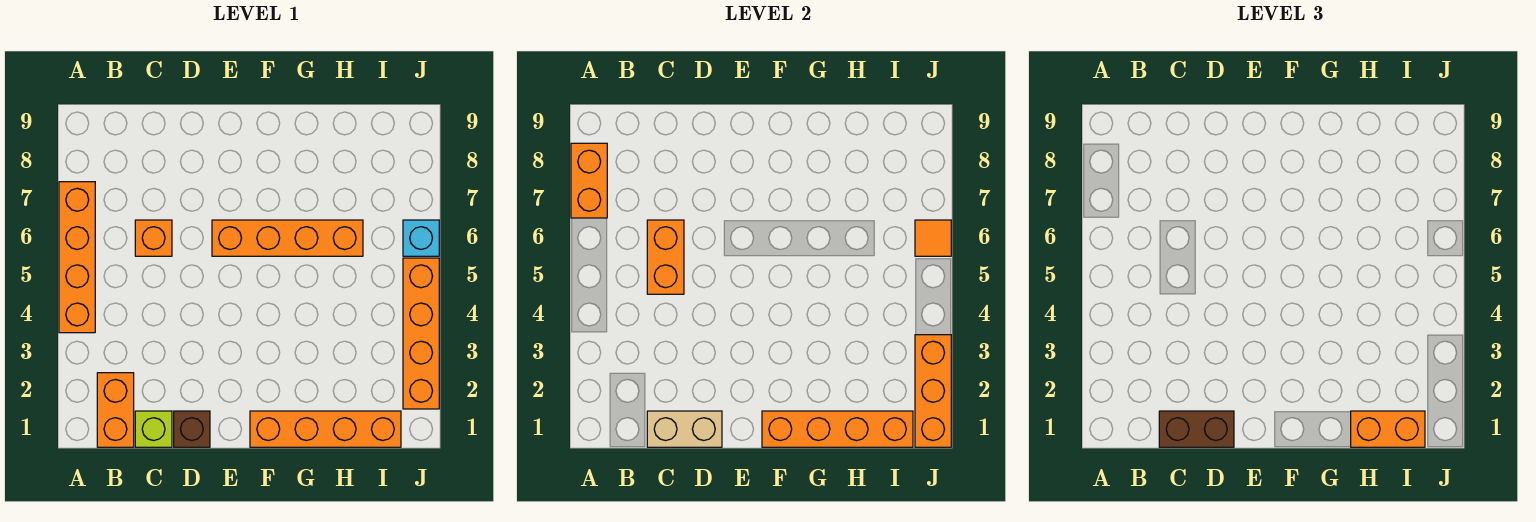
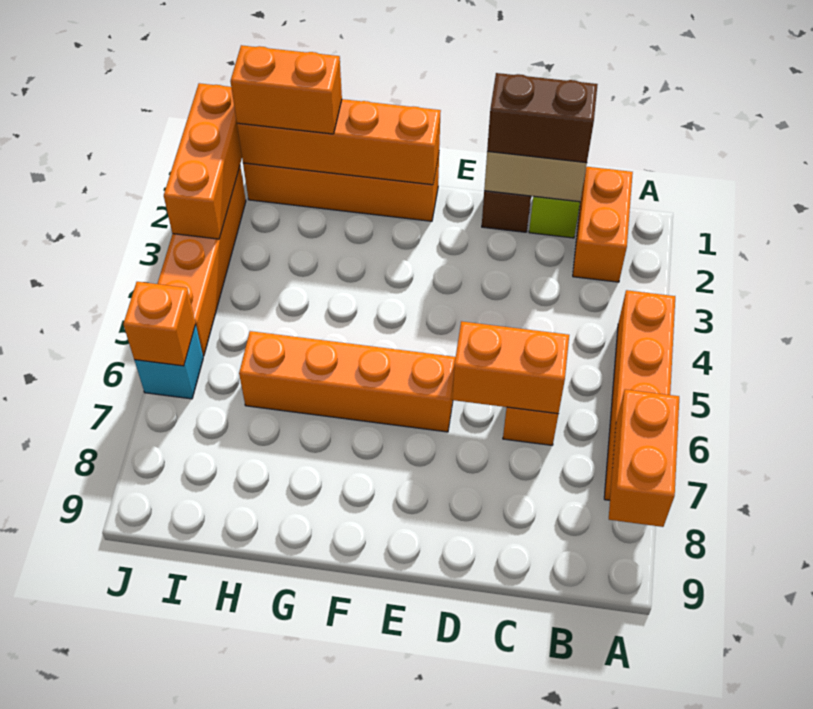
orange brick C5:C6 level 2 -> orange brick C6:D6 level 2
orange tile J6 level 2 -> orange brick J6 level 2

